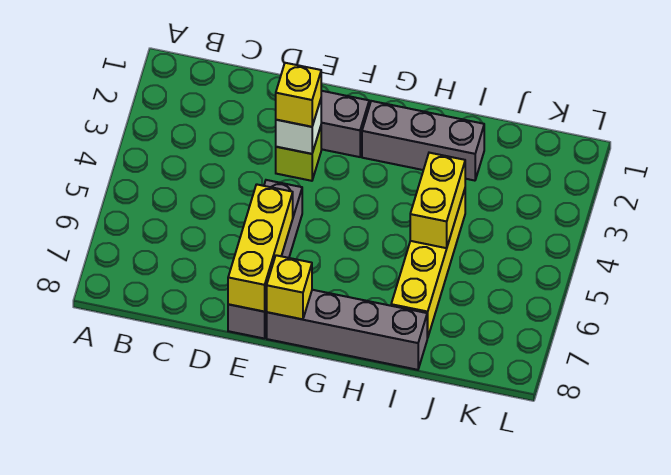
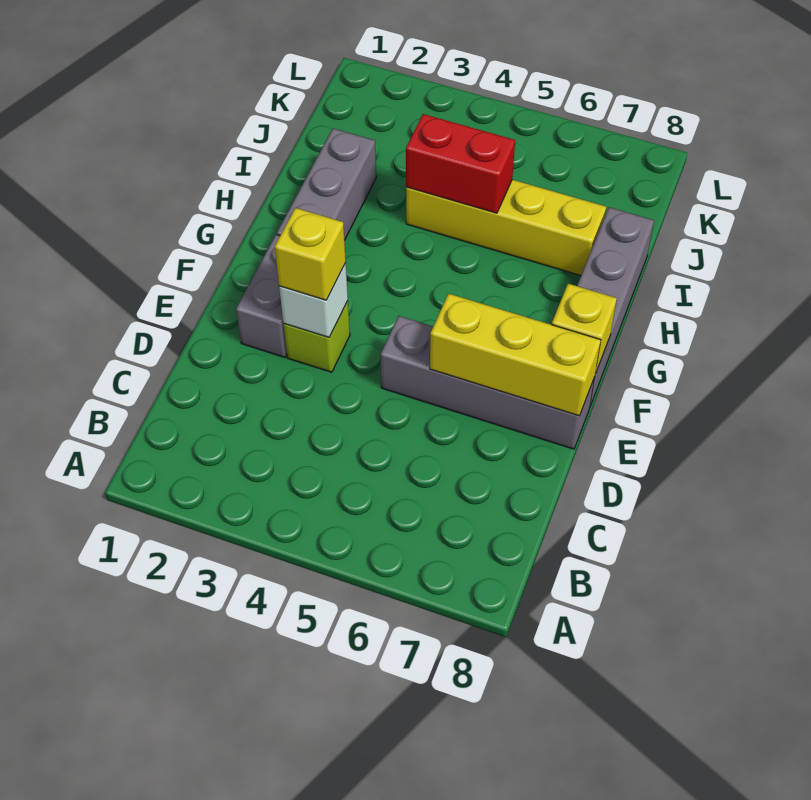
yellow brick I4:I5 level 2 -> red brick I4:I5 level 2

